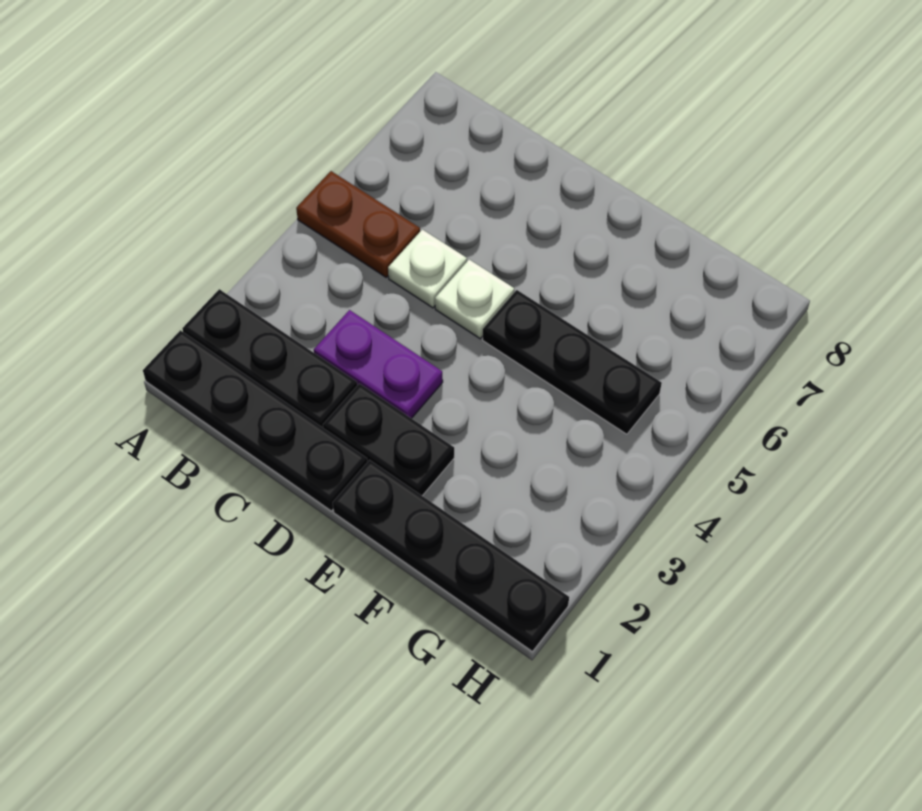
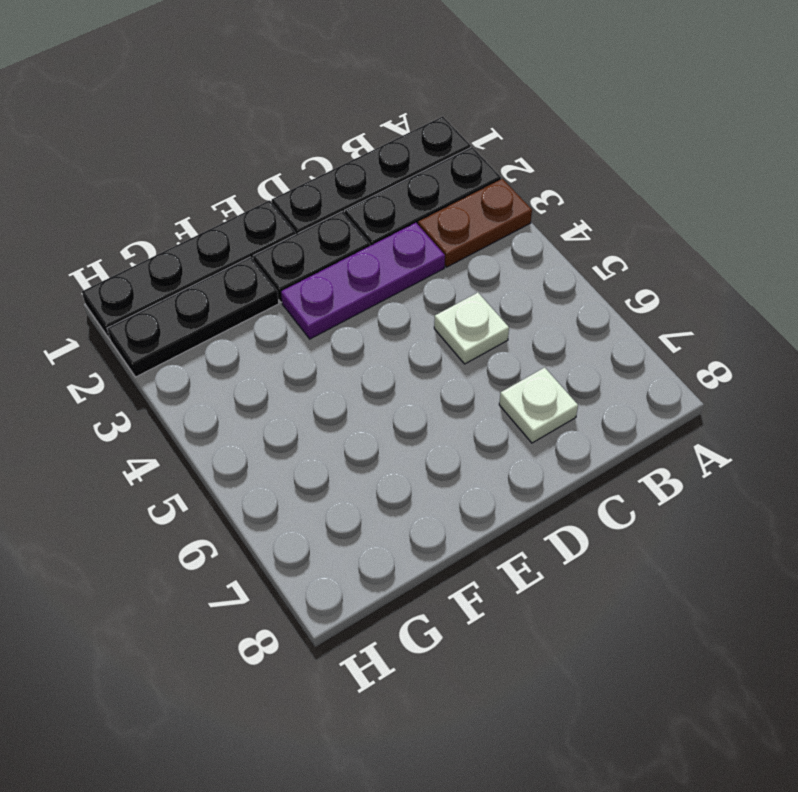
brown plate A5:B5 level 1 -> brown plate A3:B3 level 1
purple plate C3:D3 level 1 -> purple plate C3:E3 level 1
white plate D5 level 1 -> white plate C7 level 1
black plate E5:G5 level 1 -> black plate F2:H2 level 1

